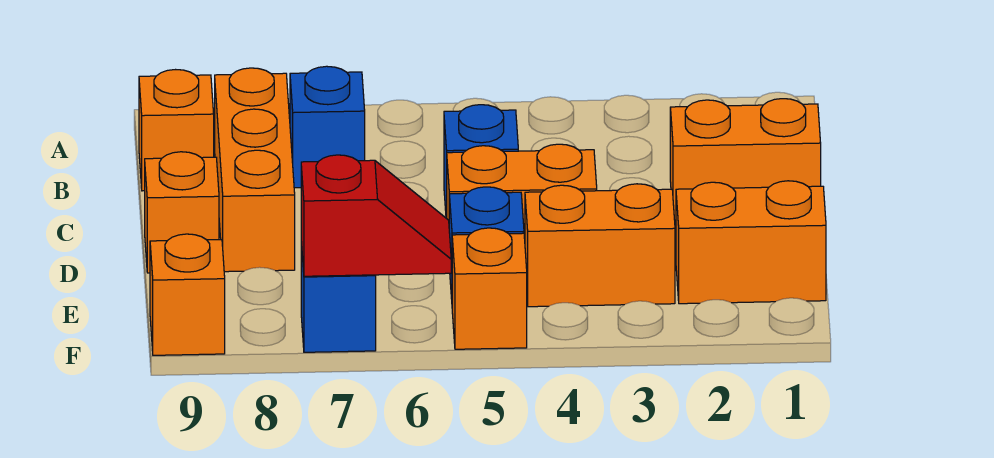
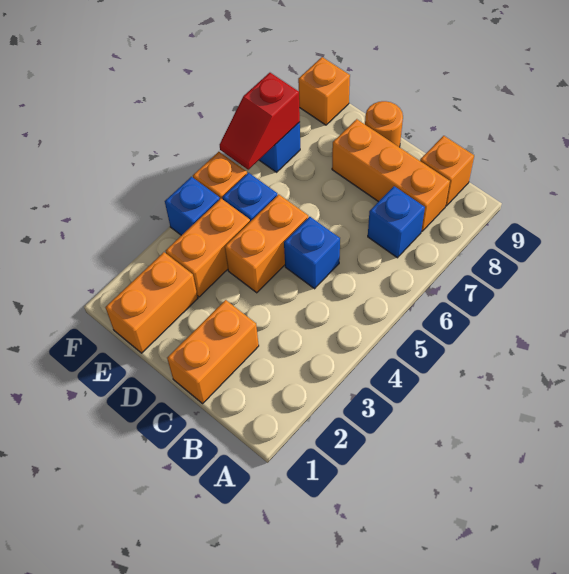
orange brick D9 level 1 -> orange round brick D9 level 1
none -> blue brick F4 level 1

